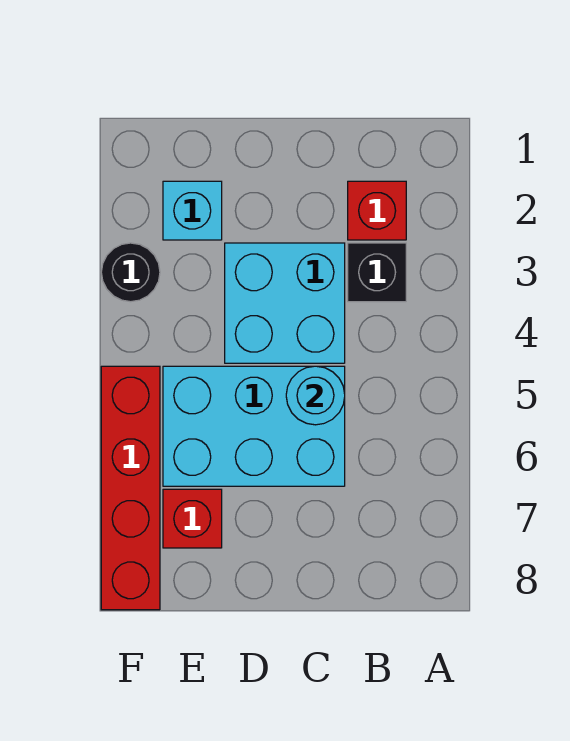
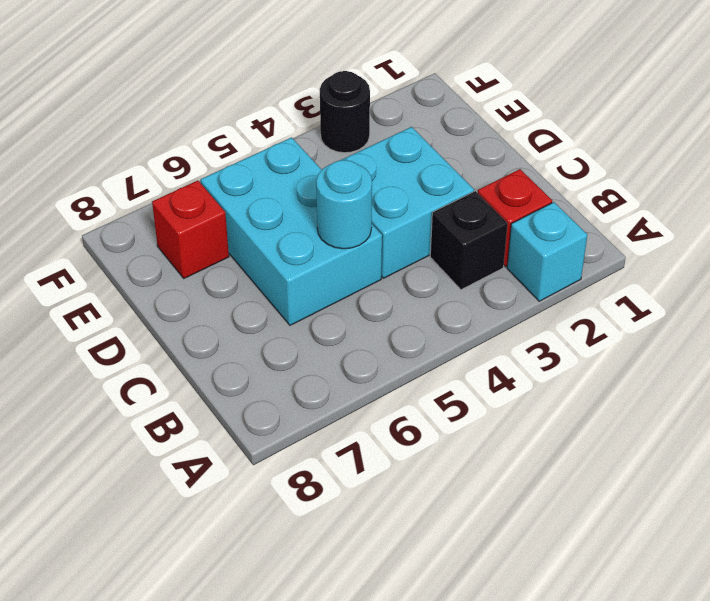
cyan brick E2 level 1 -> cyan brick A2 level 1
red brick F5:F8 level 1 -> none

